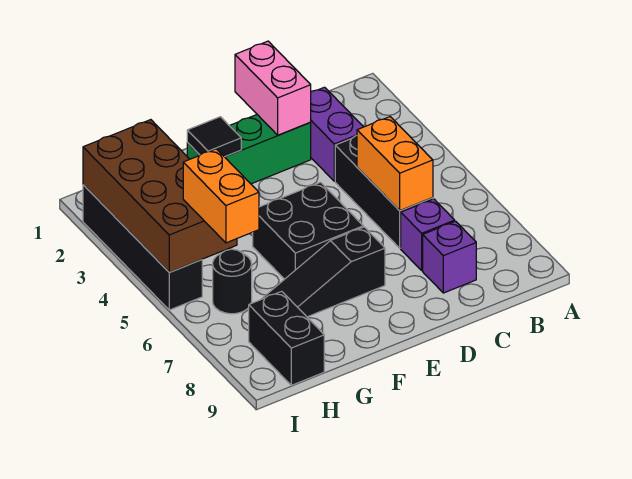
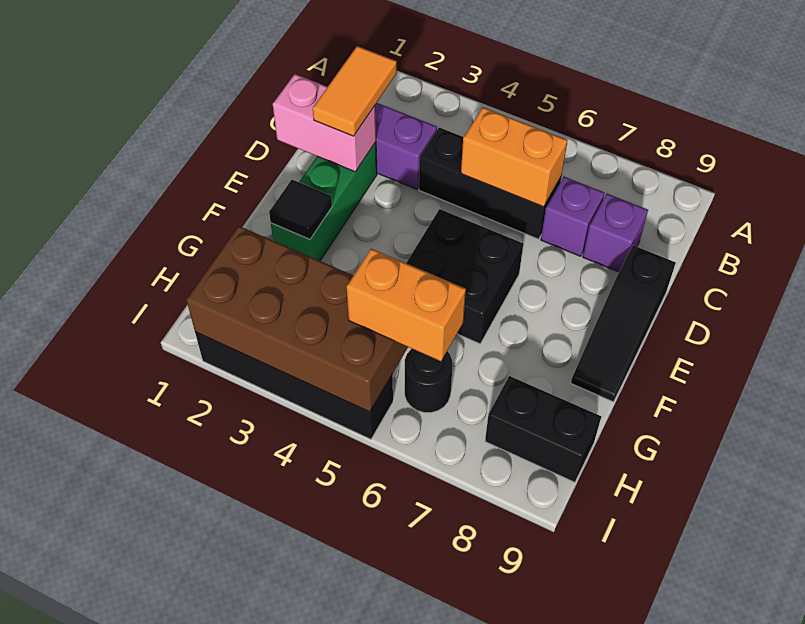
none -> orange tile C2:D2 level 3
black slope E7:G7 level 1 top E -> black slope D9:F9 level 1 top D

